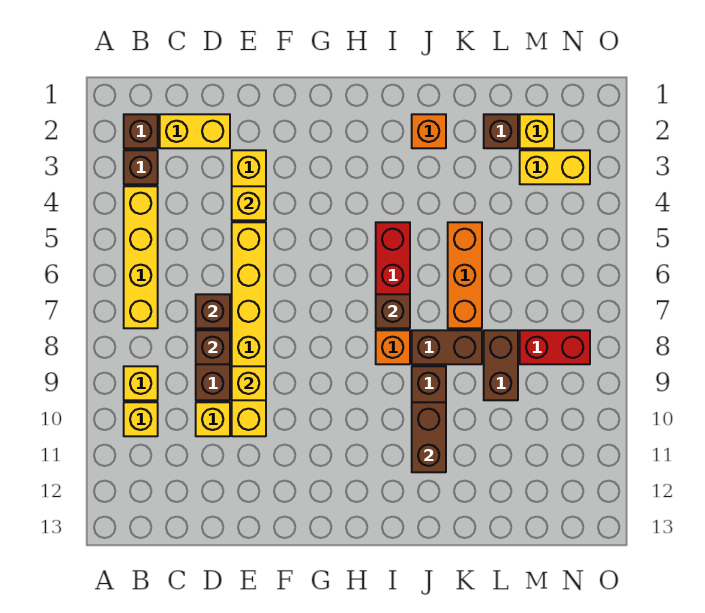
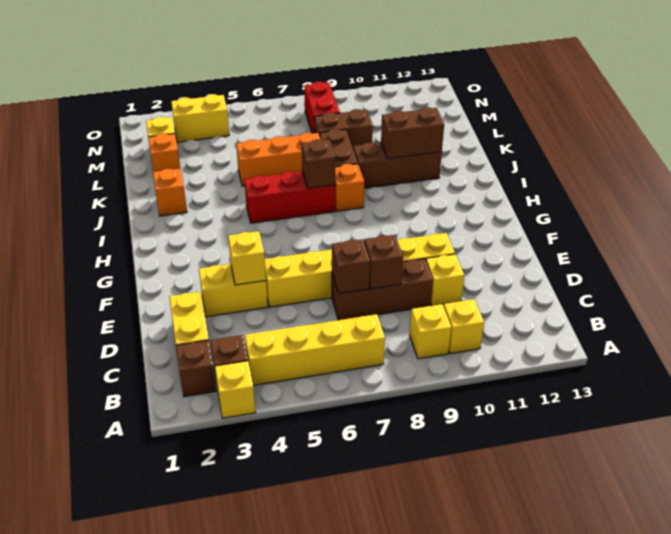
yellow brick E9 level 2 -> yellow brick A3 level 1
brown brick L2 level 1 -> orange brick L2 level 1
yellow brick M3:N3 level 1 -> yellow brick N3:N4 level 1

